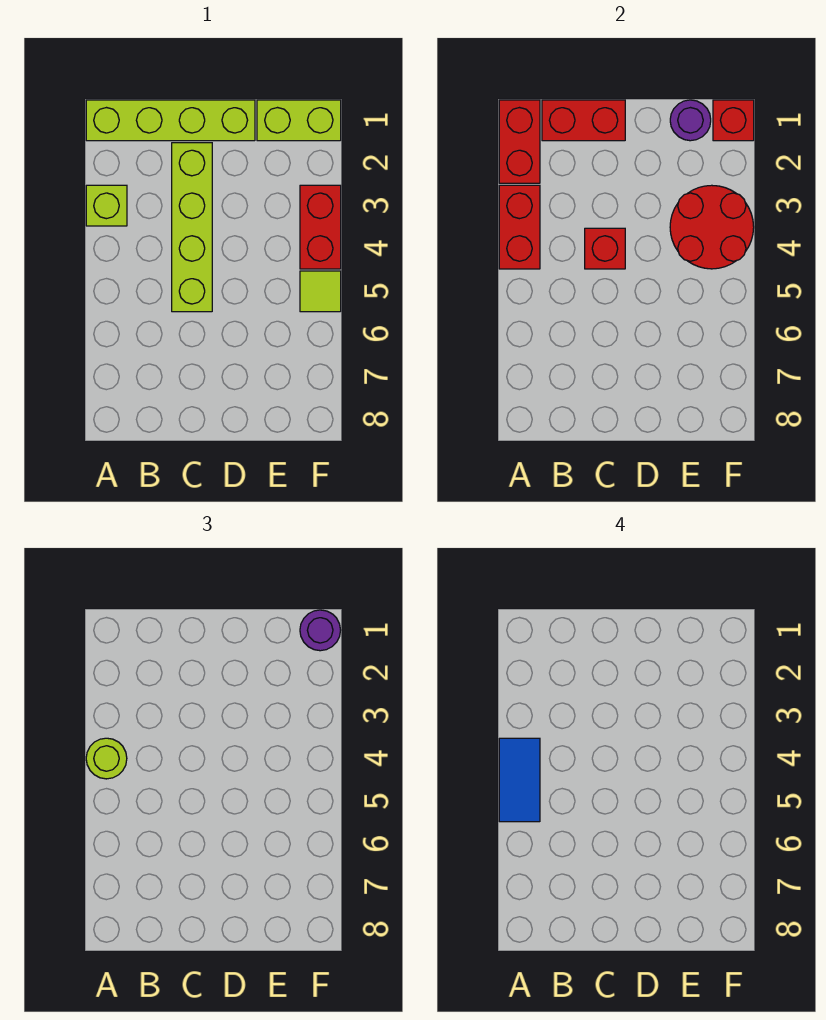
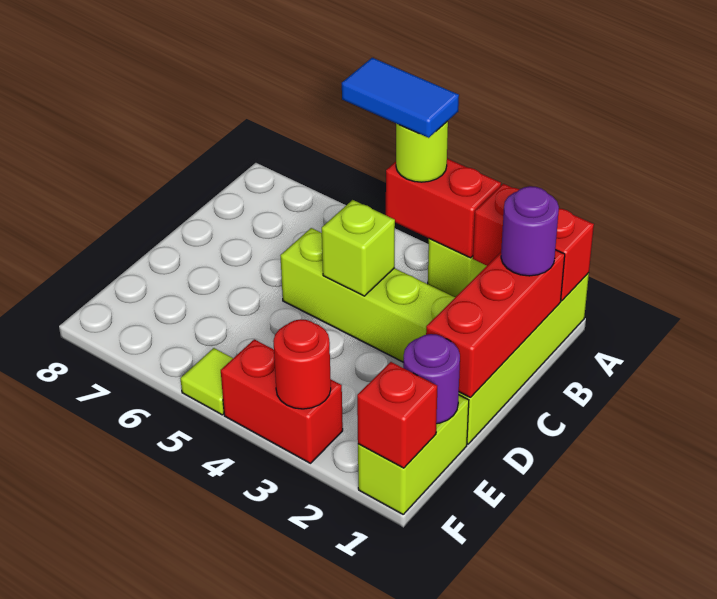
red brick B1:C1 level 2 -> red brick B1:D1 level 2
red brick C4 level 2 -> lime brick C4 level 2
red round brick E3:F4 level 2 -> red round brick F3 level 2
purple round brick F1 level 3 -> purple round brick B1 level 3

